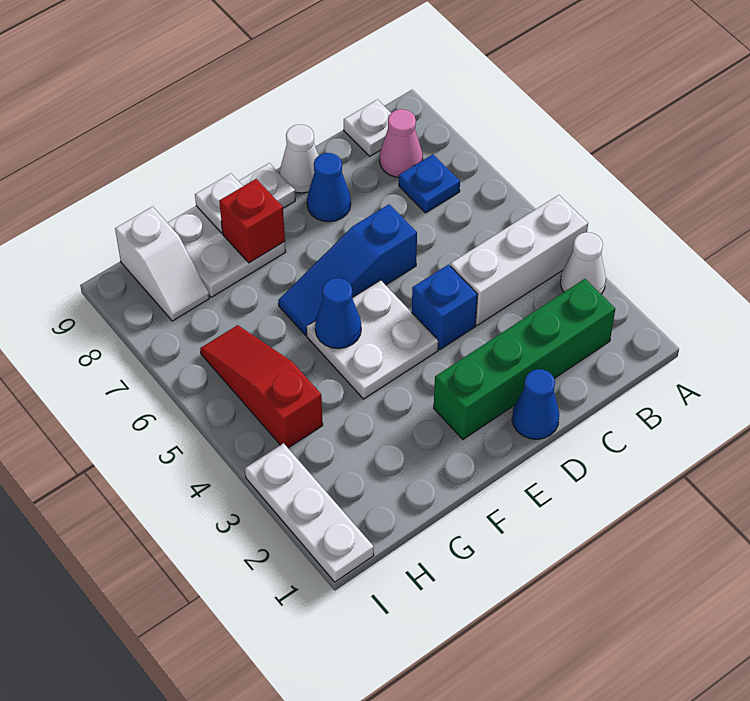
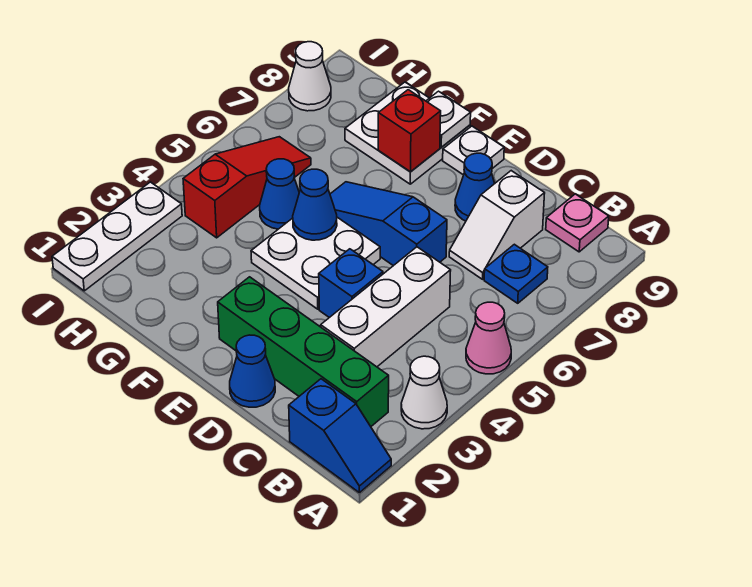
none -> blue slope A1:B1 level 1 top B
white brick A4:C4 level 1 -> white brick C3:C5 level 1
pink cone B8 level 1 -> pink cone A5 level 1
white plate B9 level 1 -> pink plate B9 level 1
white cone D9 level 1 -> white cone I8 level 1
none -> blue cone G5 level 1
white slope H8:H9 level 1 top 9 -> white slope C7:C8 level 1 top 8

